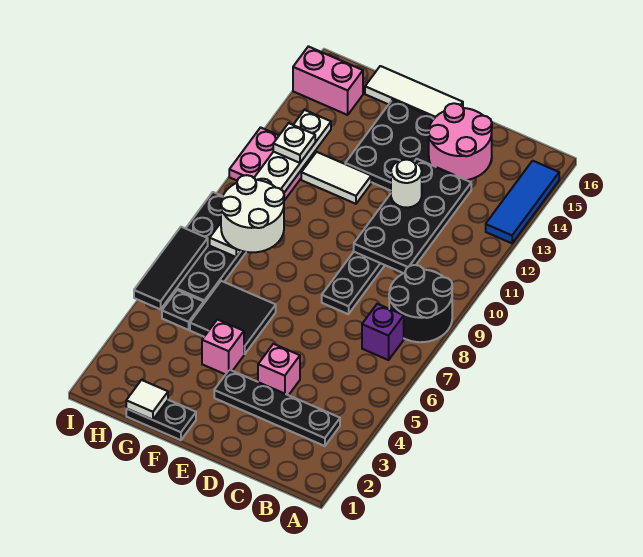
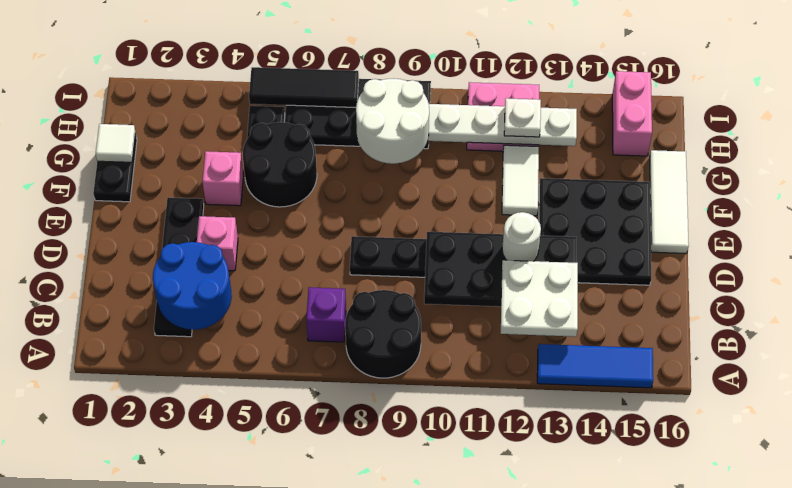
none -> blue round brick B3:C4 level 2
none -> white plate B12:C13 level 3
pink round brick C14:D15 level 2 -> none
black tile F5:G6 level 1 -> black round brick F5:G6 level 1

